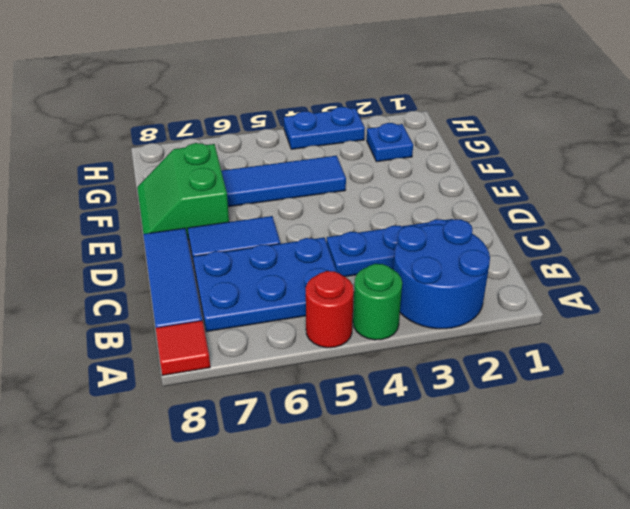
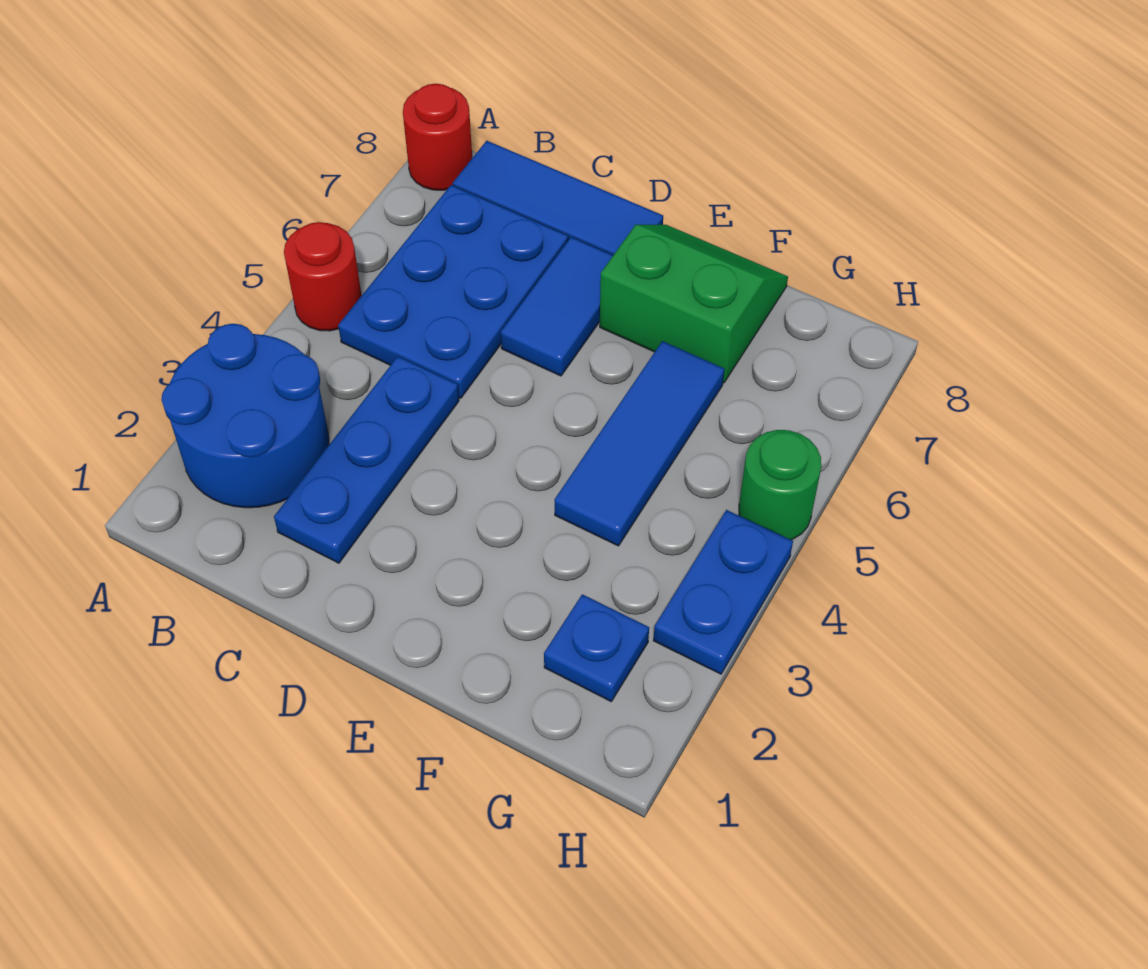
green round brick A4 level 1 -> green round brick H5 level 1
red tile A8 level 1 -> red round brick A8 level 1

